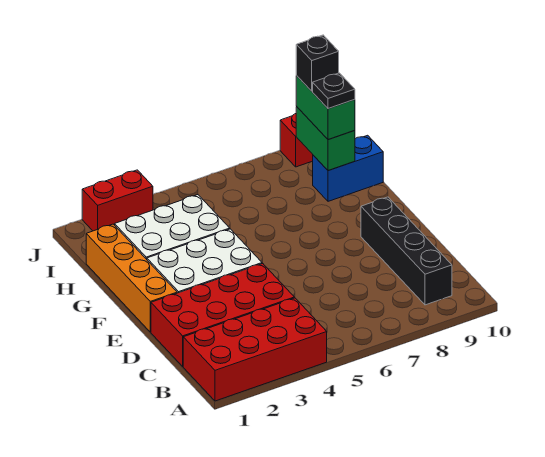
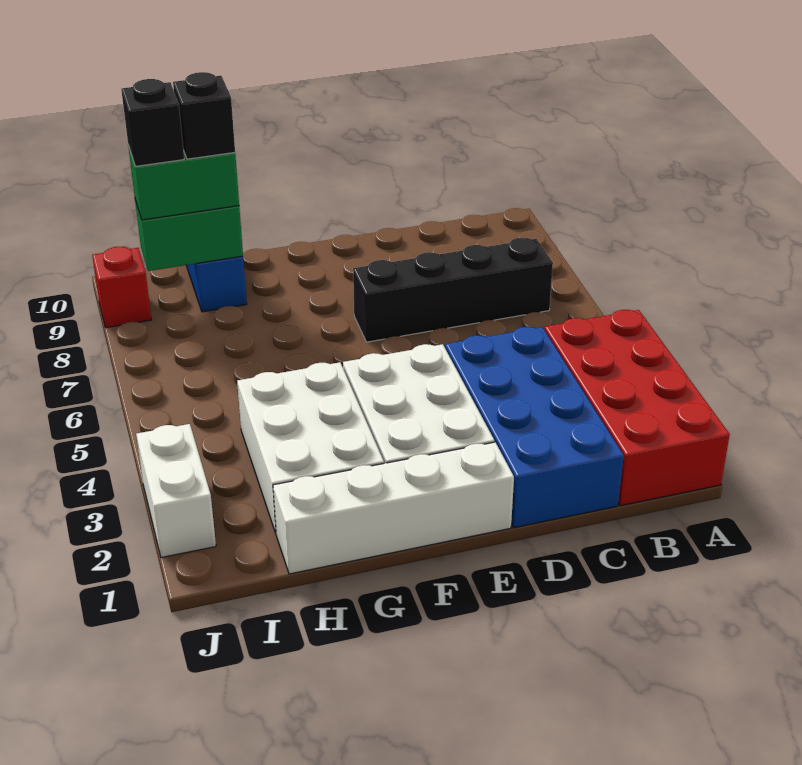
black brick B9:E9 level 1 -> black brick B7:E7 level 1
red brick C1:D4 level 1 -> blue brick C1:D4 level 1
orange brick E1:H1 level 1 -> white brick E1:H1 level 1
black plate H9 level 4 -> black brick H9 level 4
red brick J2:J3 level 1 -> white brick J2:J3 level 1

